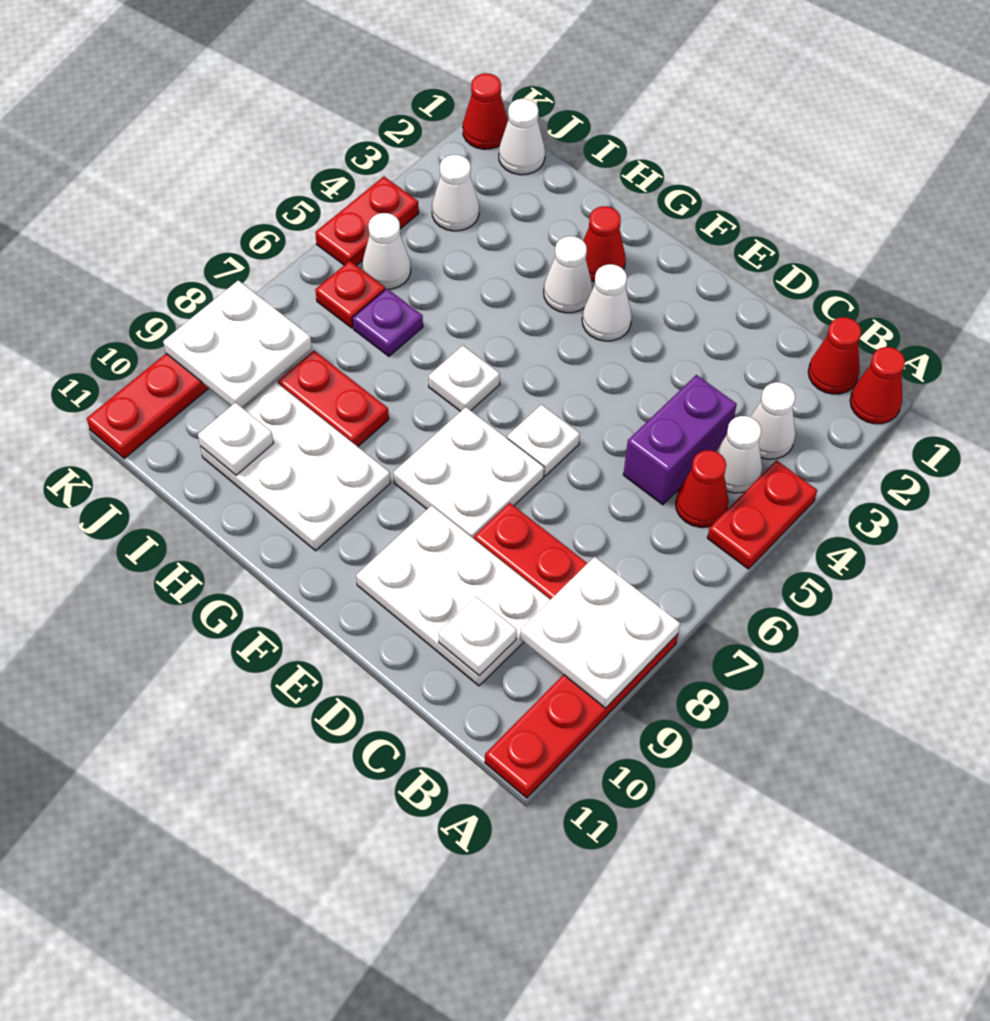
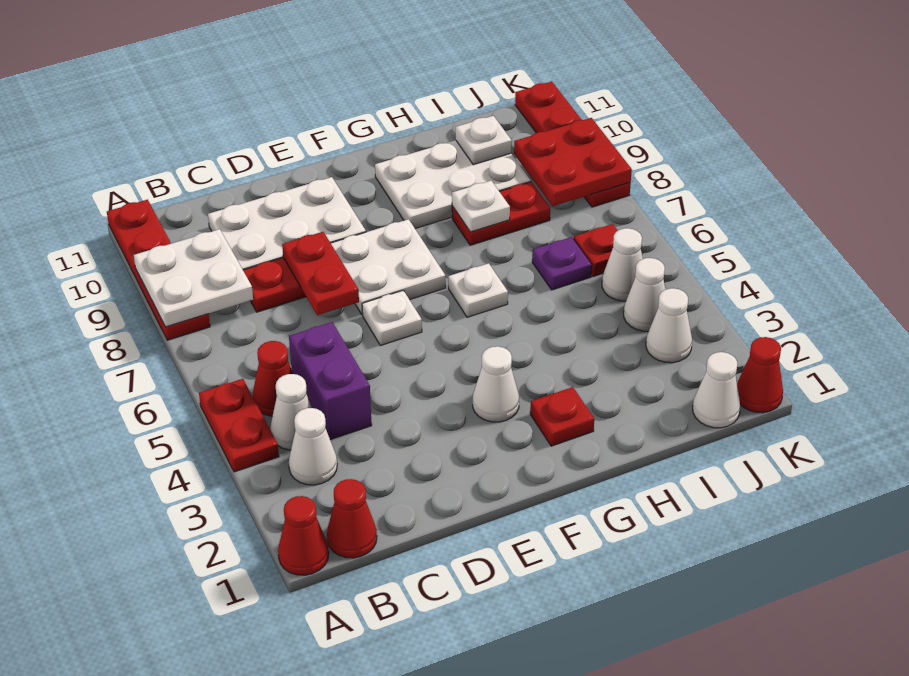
white plate C10 level 2 -> white plate H8 level 2
red cone G2 level 1 -> red plate G2 level 1
white cone G3 level 1 -> white cone J4 level 1
white plate J8:K9 level 2 -> red plate J8:K9 level 2
red plate K4:K5 level 1 -> red plate D7:D8 level 2

